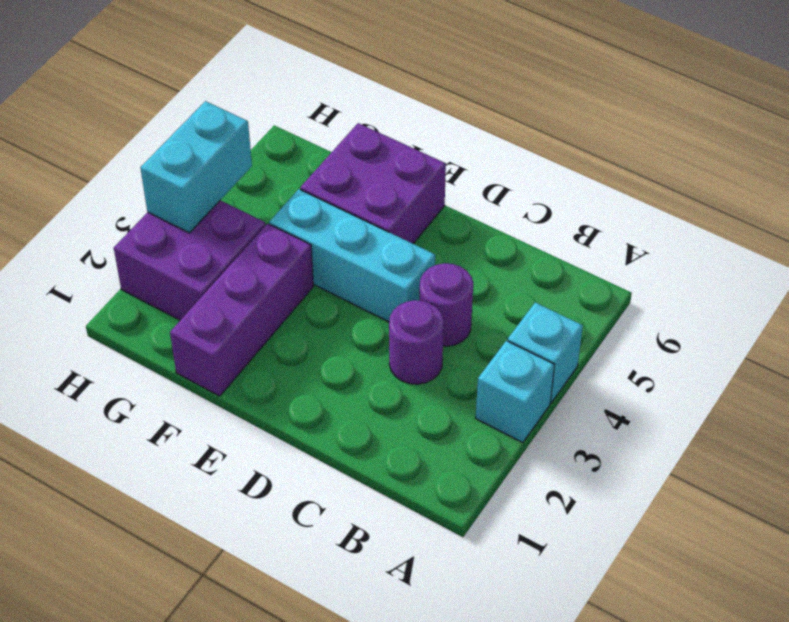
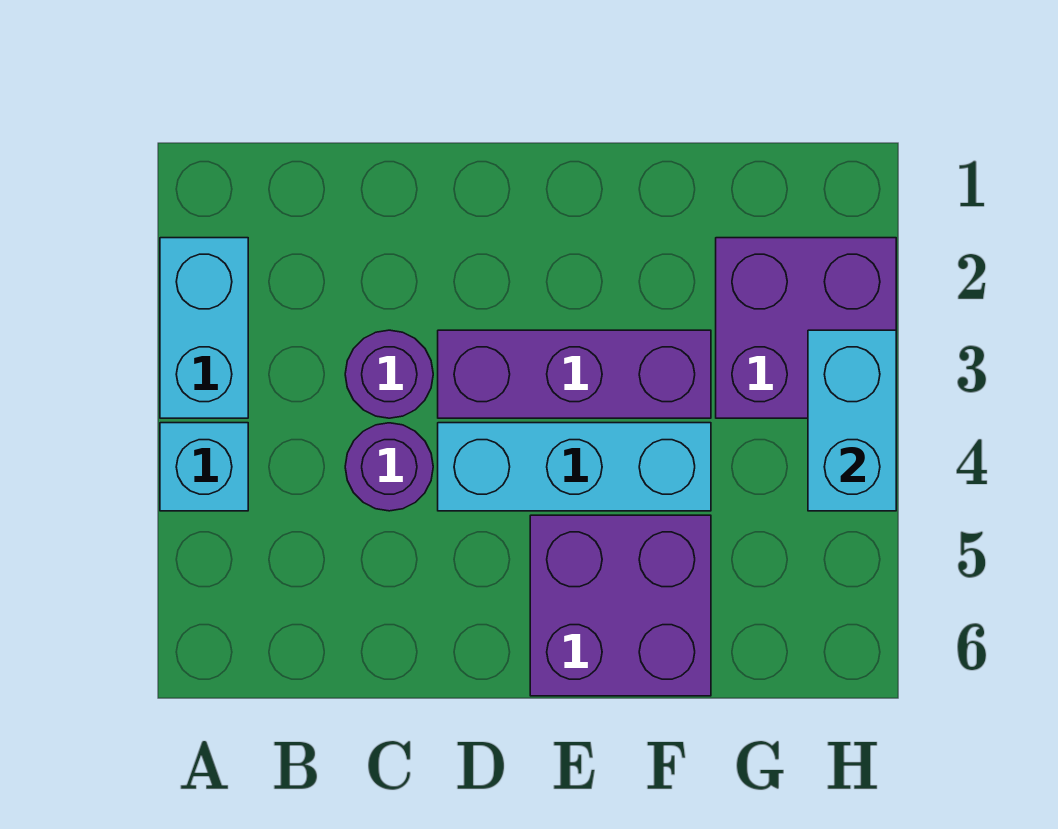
cyan brick A3 level 1 -> cyan brick A2:A3 level 1
purple brick F1:F3 level 1 -> purple brick D3:F3 level 1

